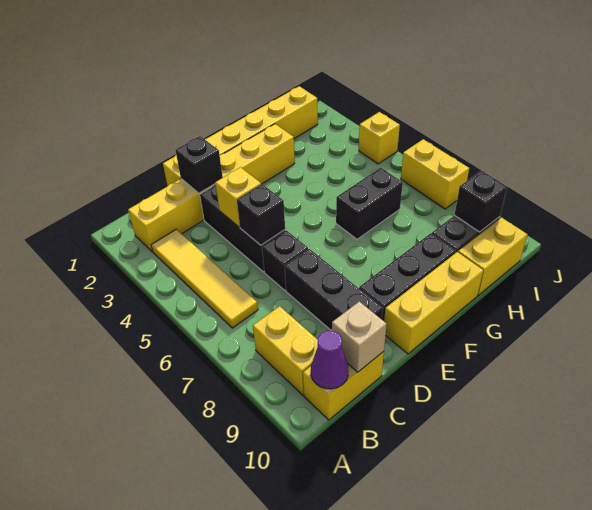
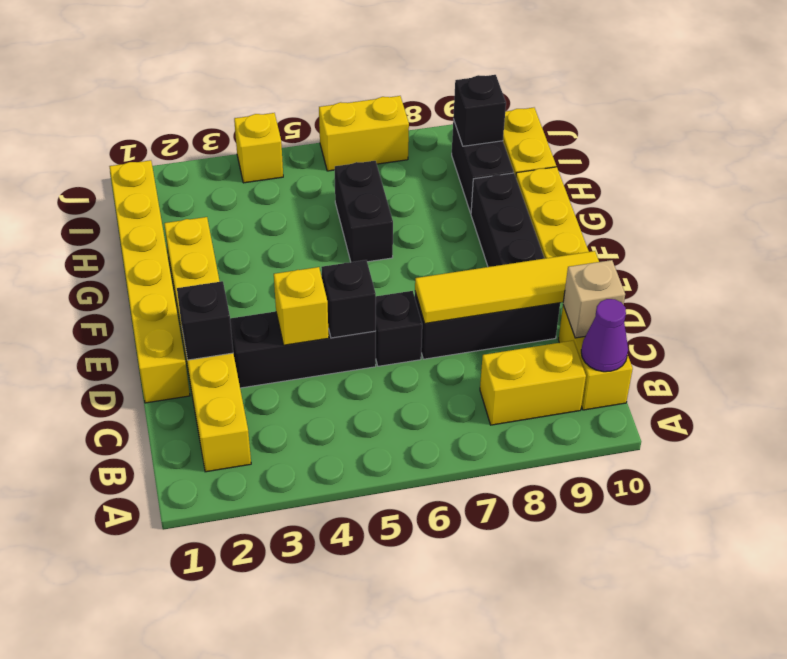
yellow tile B3:B6 level 1 -> yellow tile D7:D10 level 2

